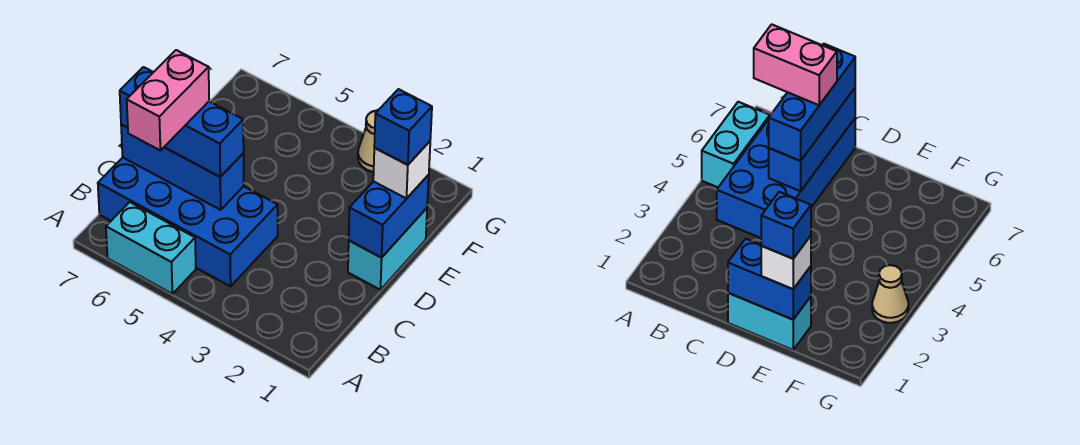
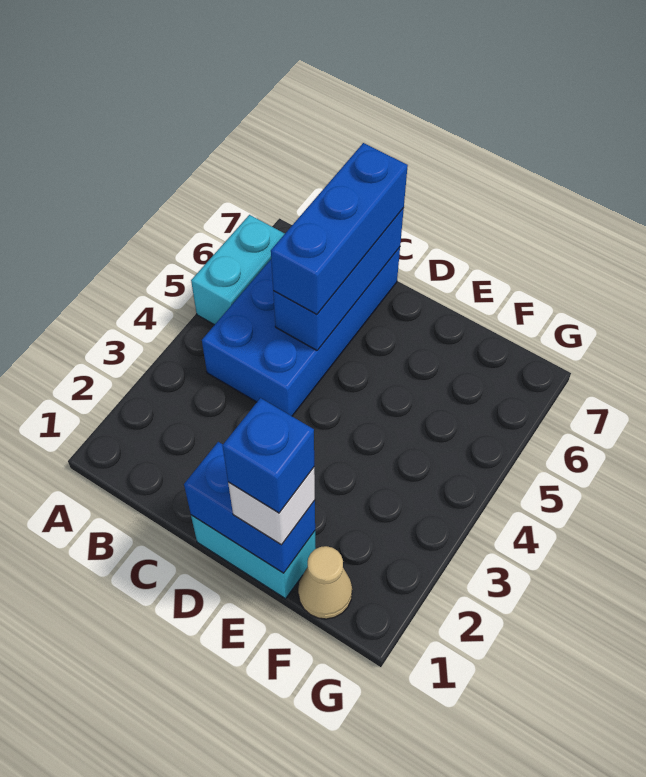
pink brick B6:C6 level 4 -> none
tan cone G3 level 1 -> tan cone F1 level 1

